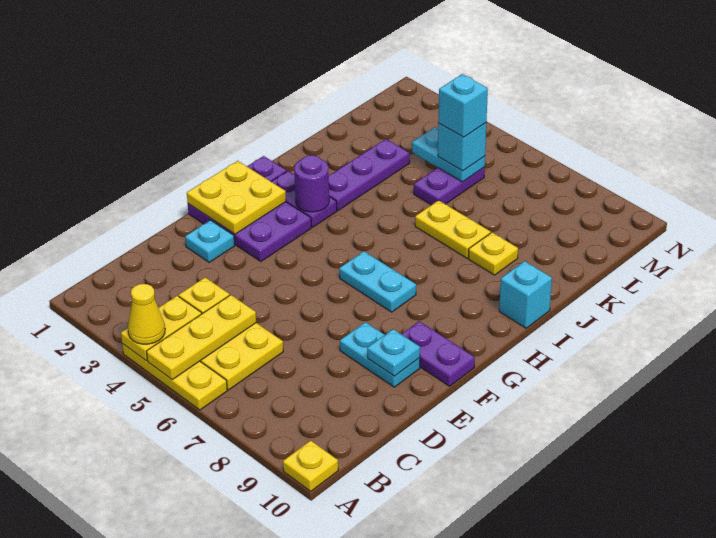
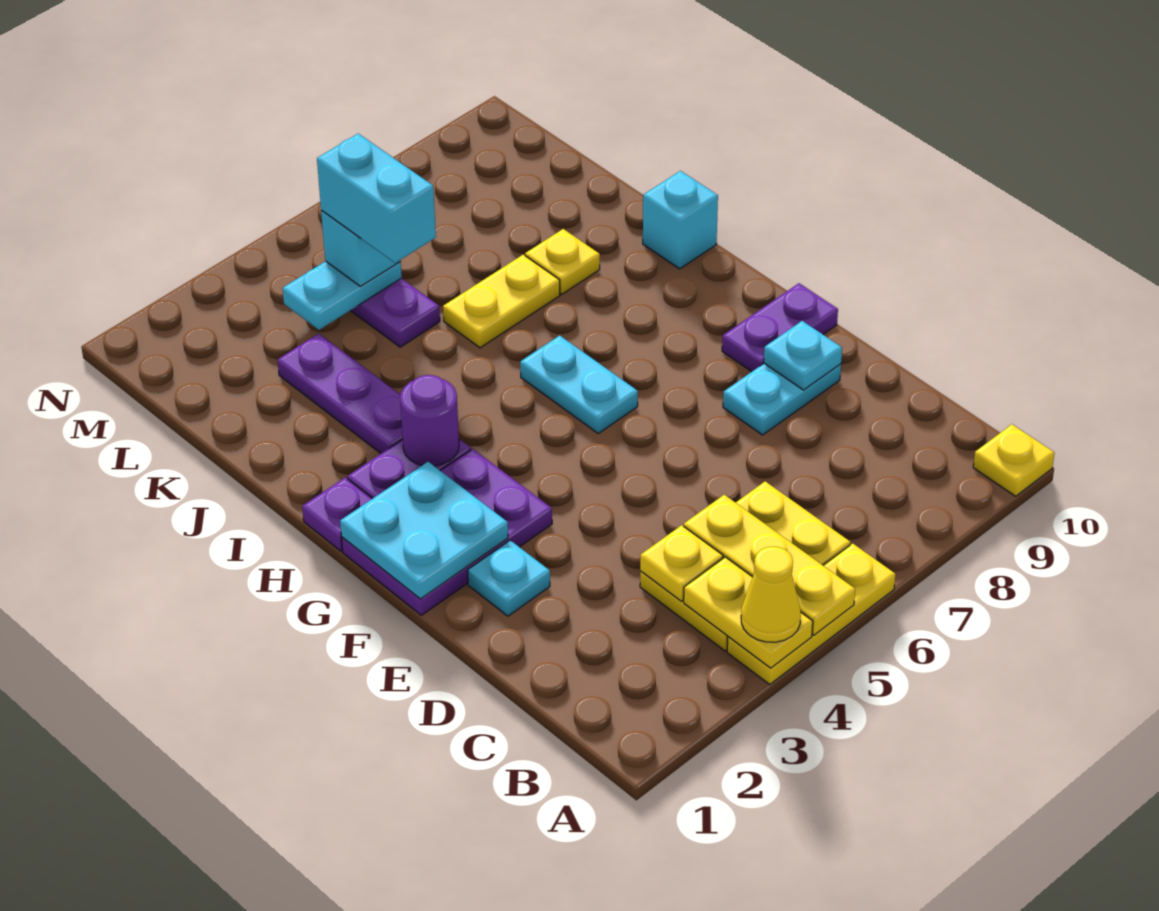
yellow plate F1:G2 level 2 -> cyan plate F1:G2 level 2
cyan plate G6:G7 level 1 -> cyan plate G6:H6 level 1
cyan brick L5 level 4 -> cyan brick K5:L5 level 4

